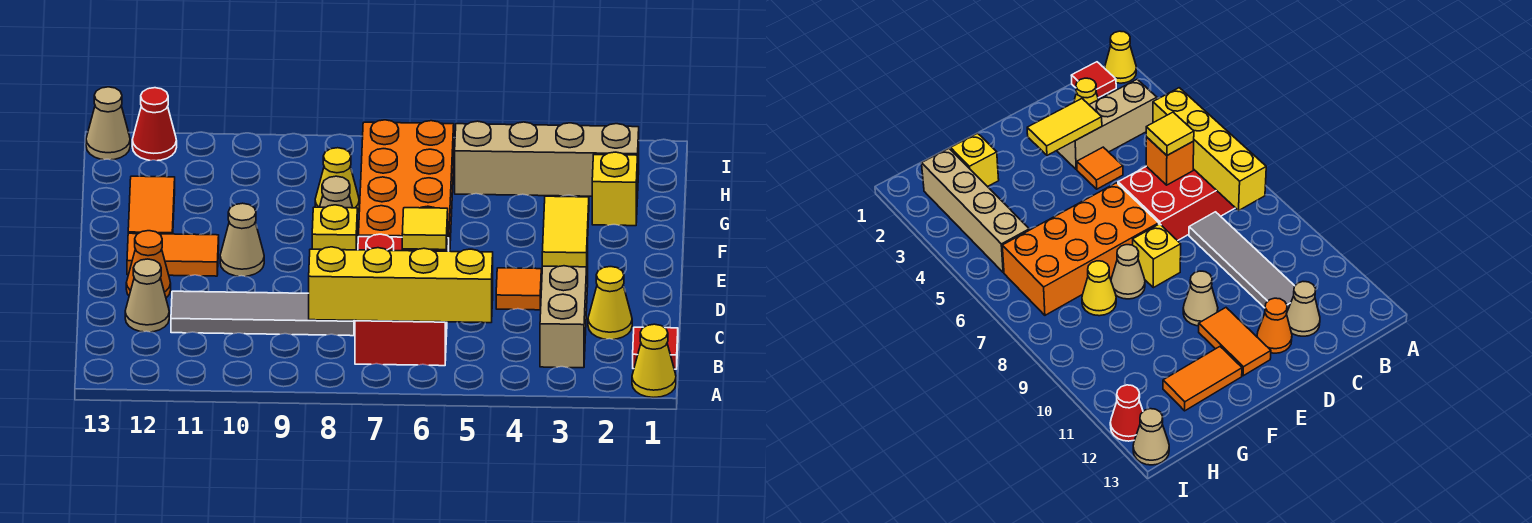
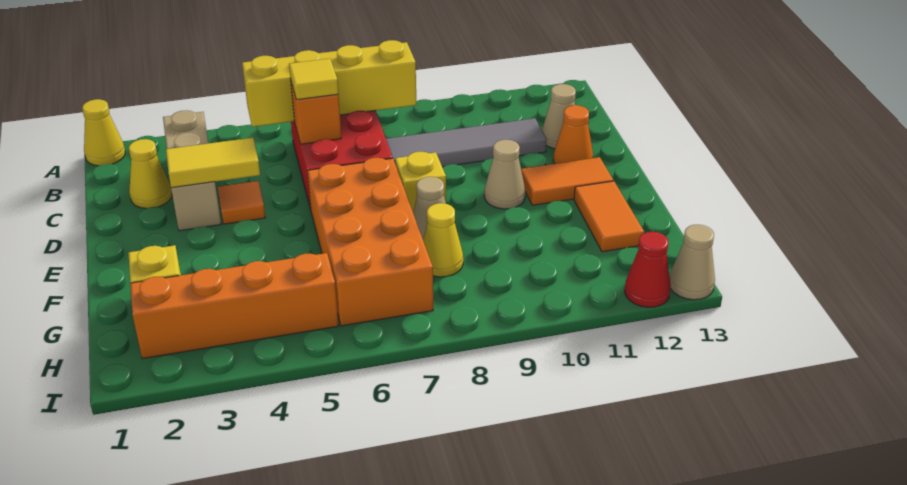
red tile B1 level 1 -> none
yellow tile D3:E3 level 2 -> yellow tile D3:D4 level 2
tan brick H2:H5 level 1 -> orange brick H2:H5 level 1

